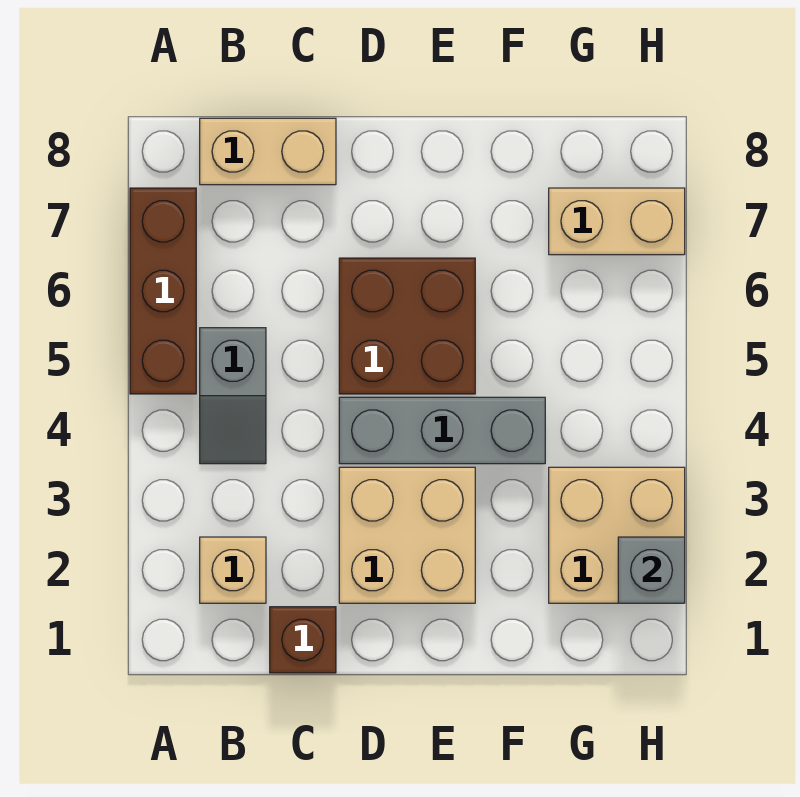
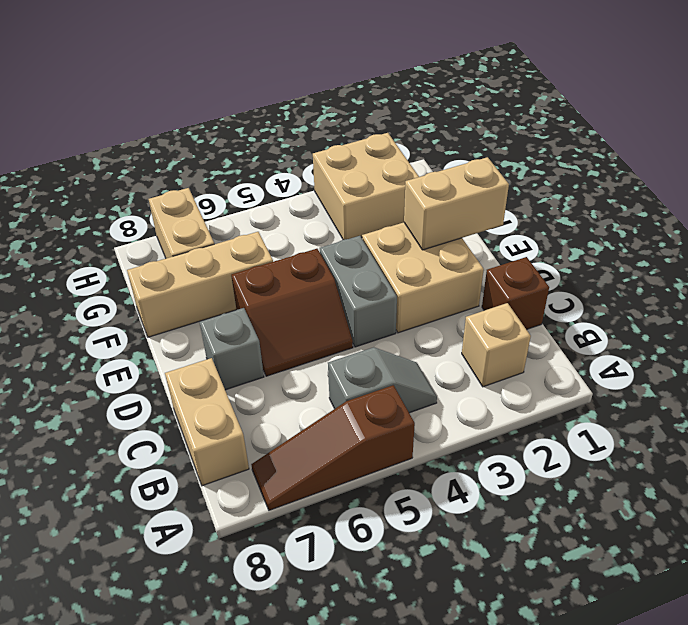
brown brick A5:A7 level 1 -> brown slope A5:A7 level 1 top 5
grey brick D4:F4 level 1 -> grey brick D4:E4 level 1
brown brick D5:E6 level 1 -> brown slope D5:E6 level 1 top E
none -> tan brick E1:E2 level 2
none -> tan brick F6:F8 level 1
grey brick H2 level 2 -> grey brick D7 level 1

